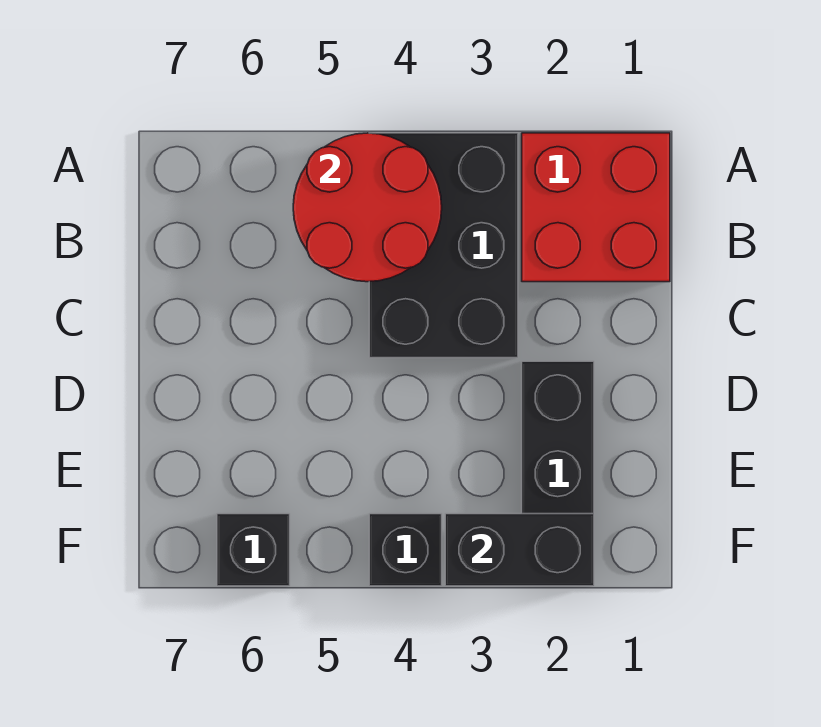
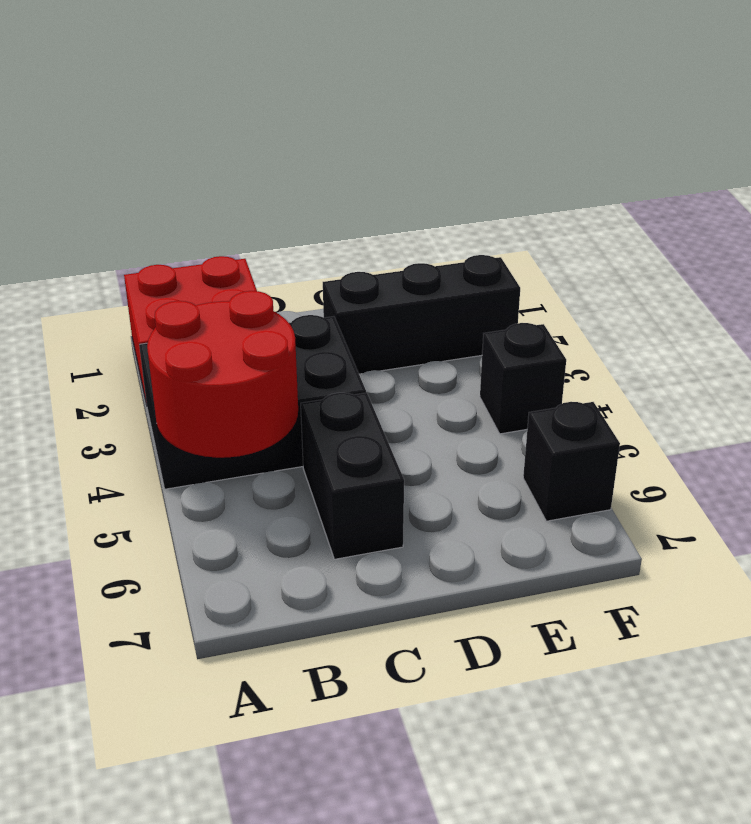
black brick F2:F3 level 2 -> black brick C5:C6 level 1

